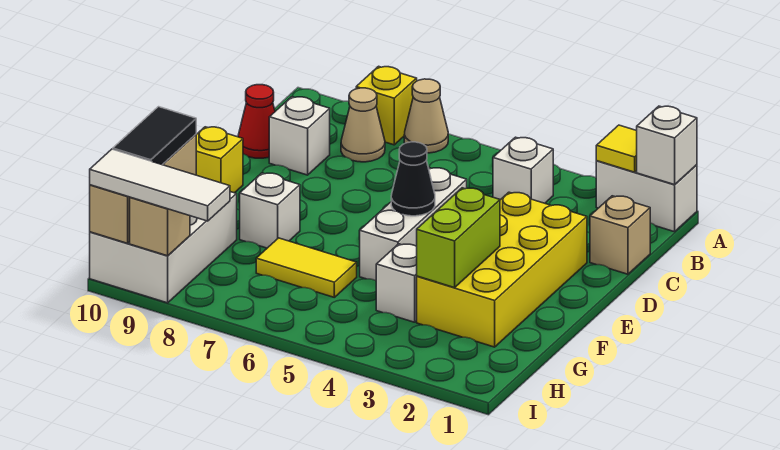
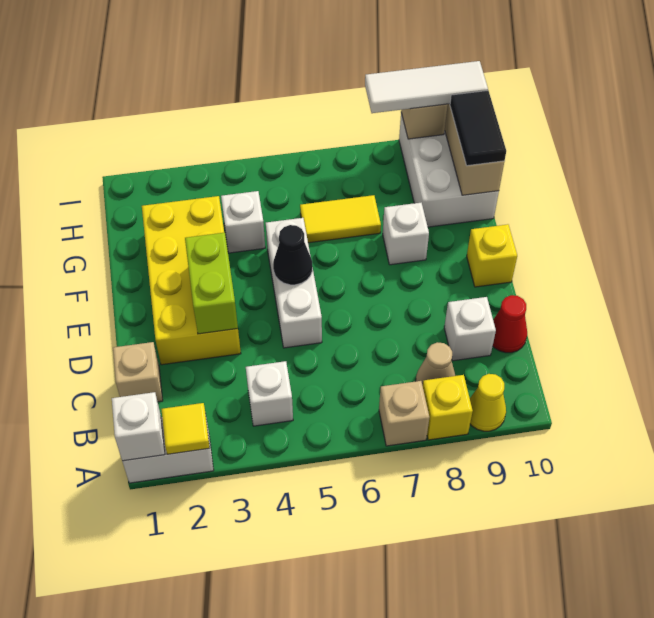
tan cone A7 level 1 -> tan brick A7 level 1
none -> yellow cone A9 level 1
lime brick F3:G3 level 2 -> lime brick D3:E3 level 2

